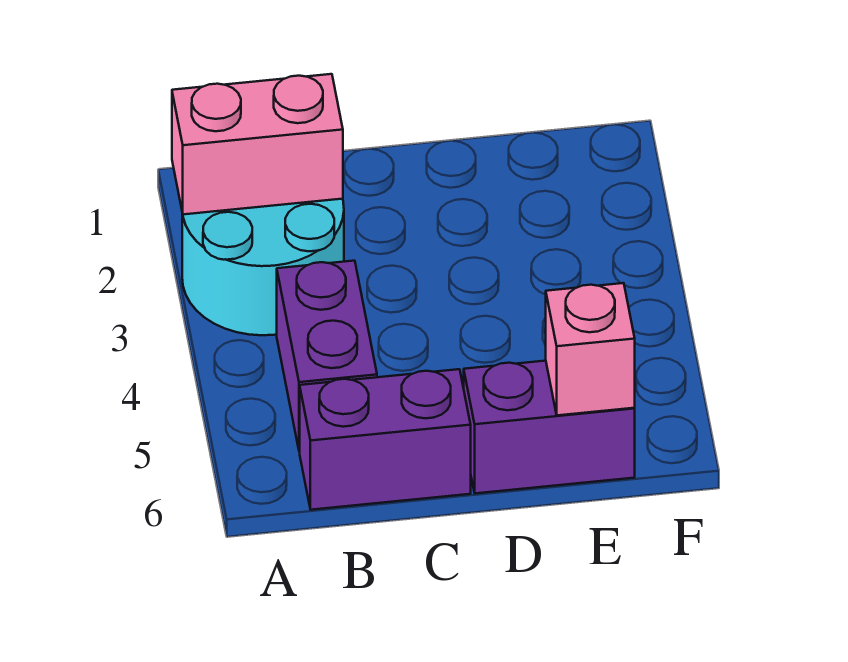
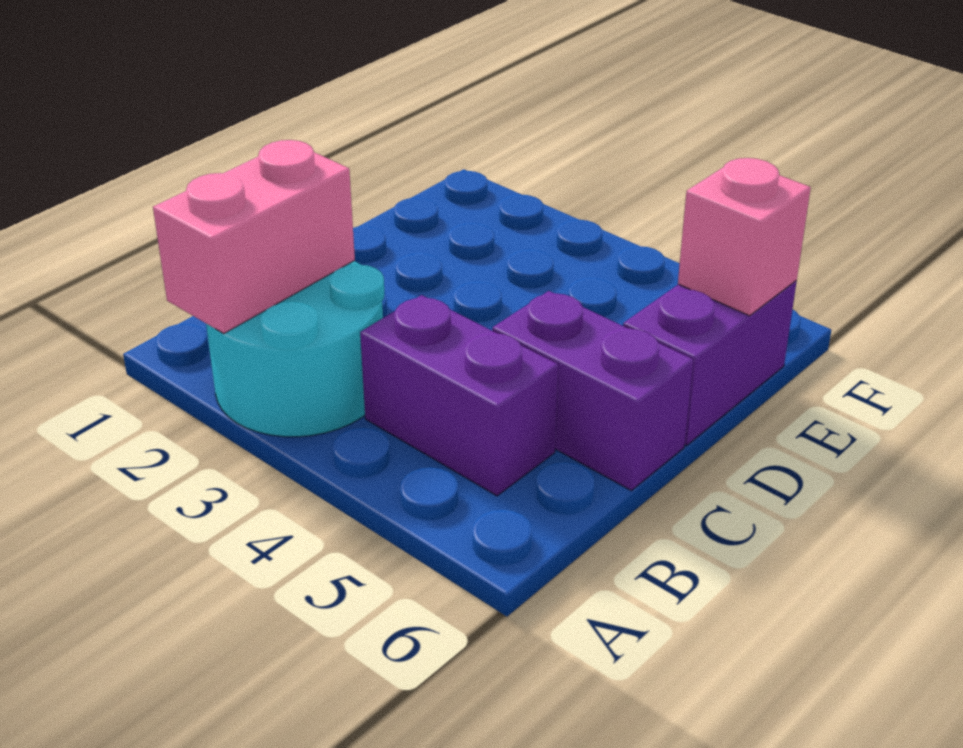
purple brick B6:C6 level 1 -> purple brick C5:C6 level 1

